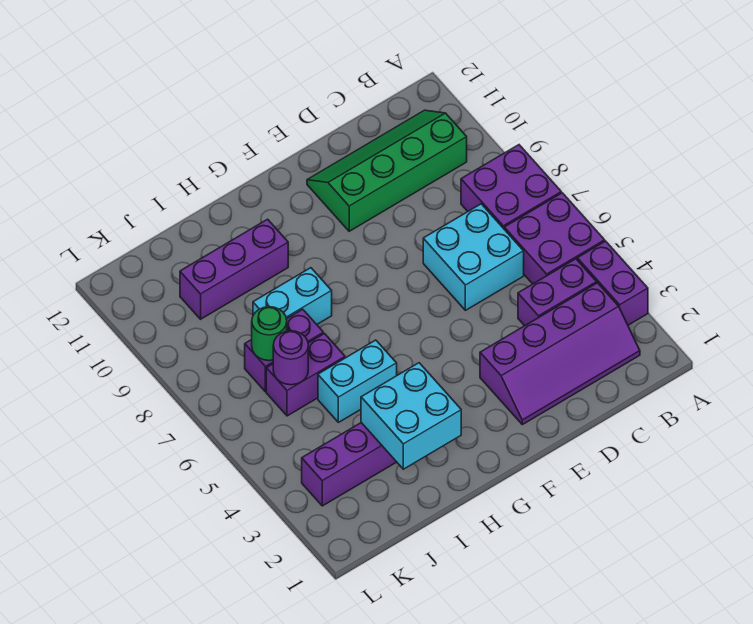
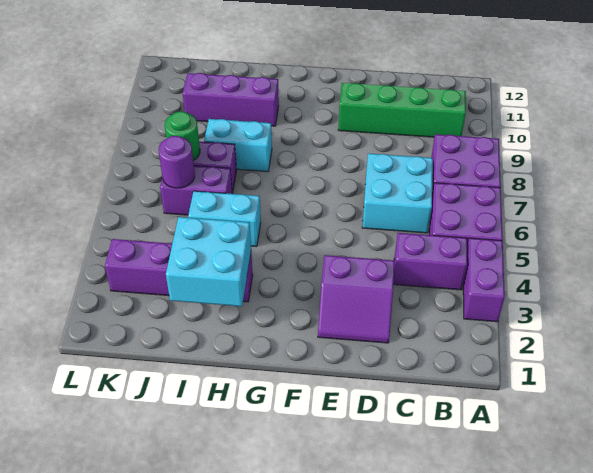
purple slope B2:E3 level 1 top 3 -> purple slope D2:E3 level 1 top 3

